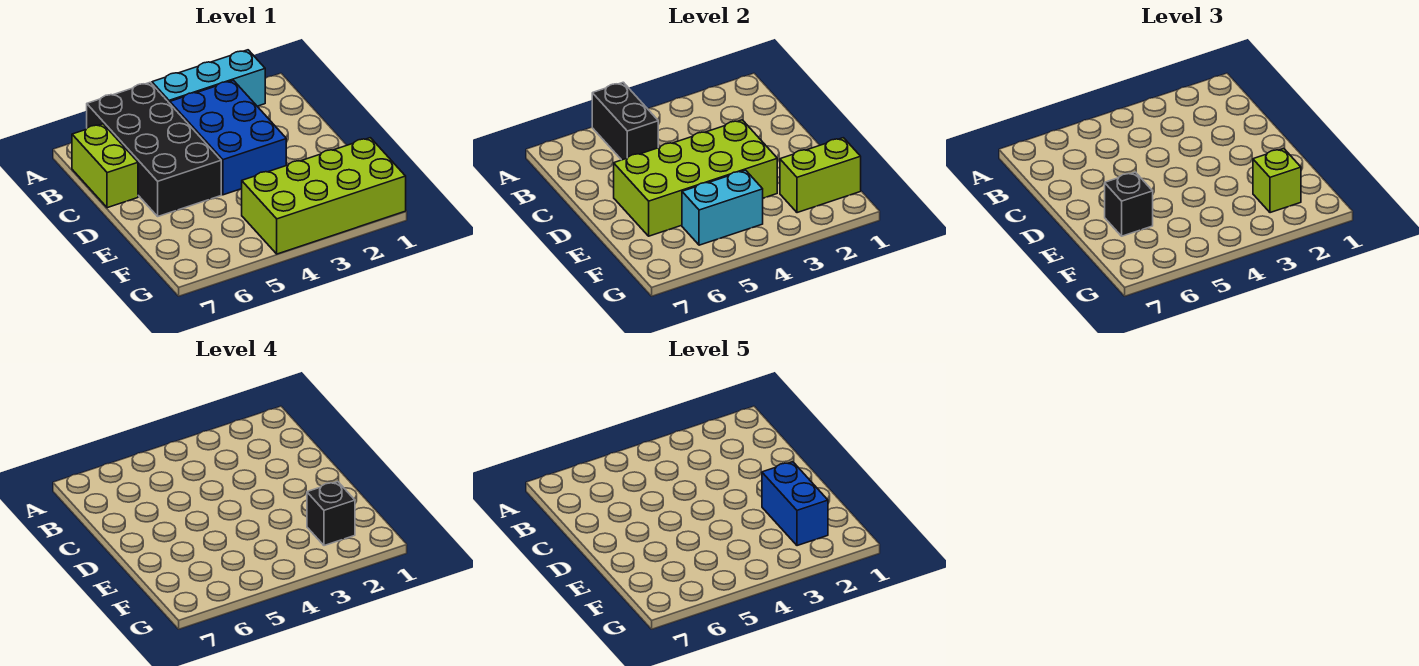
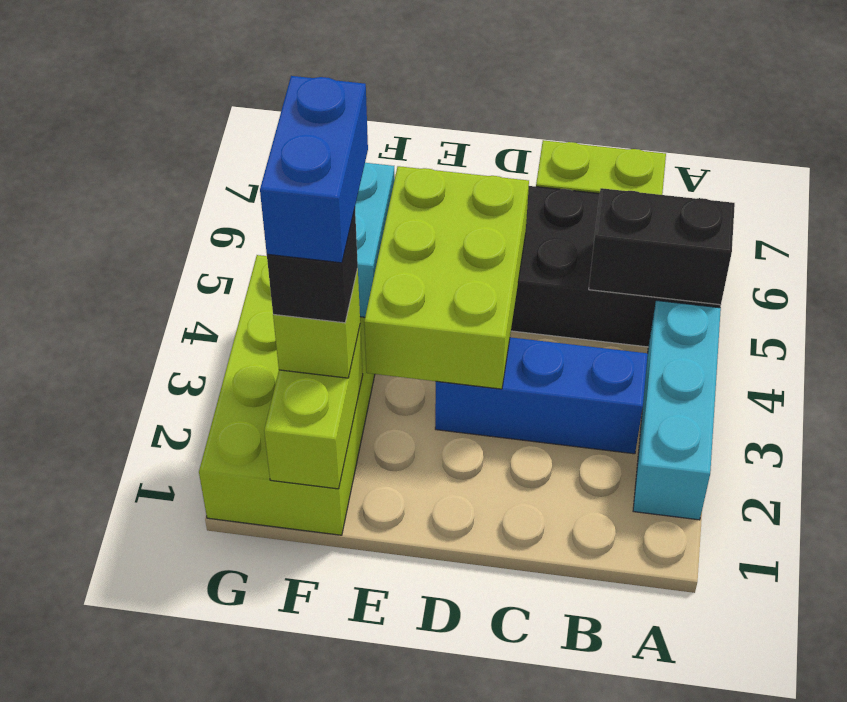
blue brick B3:D4 level 1 -> blue brick B3:D3 level 1
lime brick D3:E6 level 2 -> lime brick D3:E5 level 2
blue brick E2:F2 level 5 -> blue brick F2:F3 level 5
black brick E6 level 3 -> none

